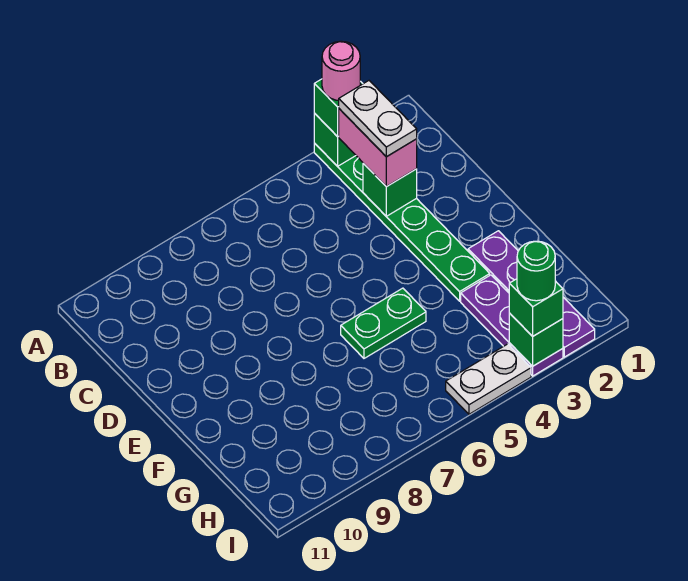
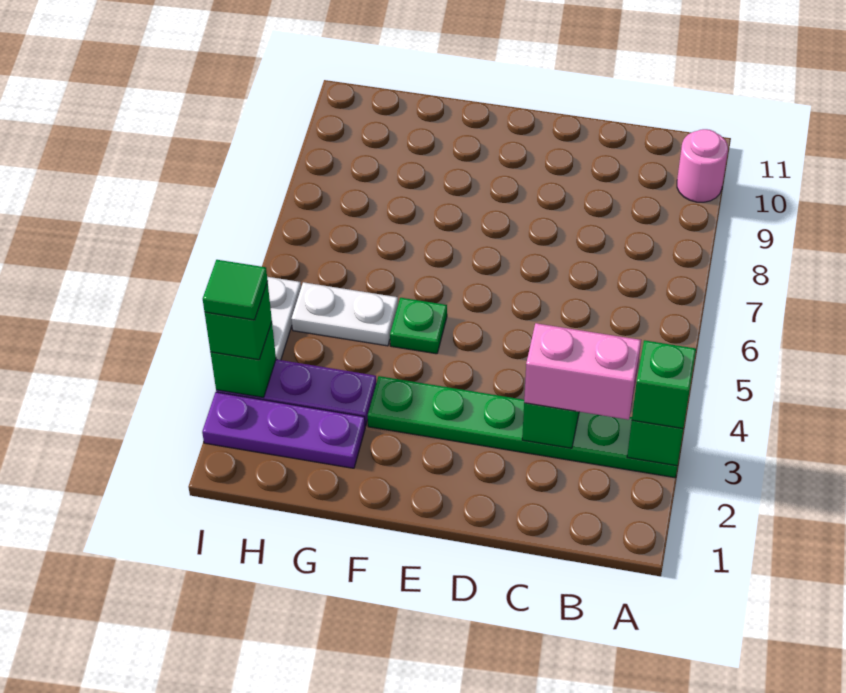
pink round brick A3 level 4 -> pink round brick A10 level 1
white plate B3:C3 level 4 -> white plate G5:H5 level 1
purple plate F2:I2 level 1 -> purple plate G2:I2 level 1
green plate F5:F6 level 1 -> green plate F5 level 1
green round brick I3 level 4 -> green tile I3 level 4

